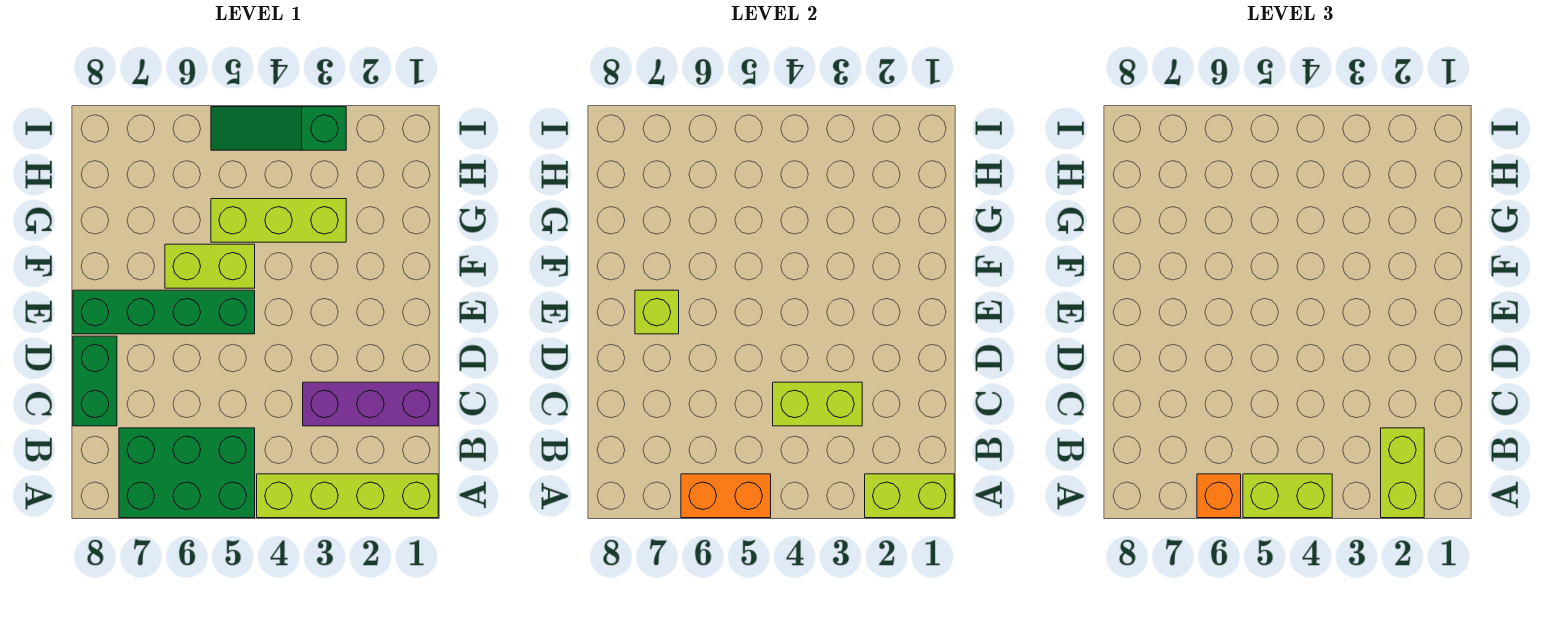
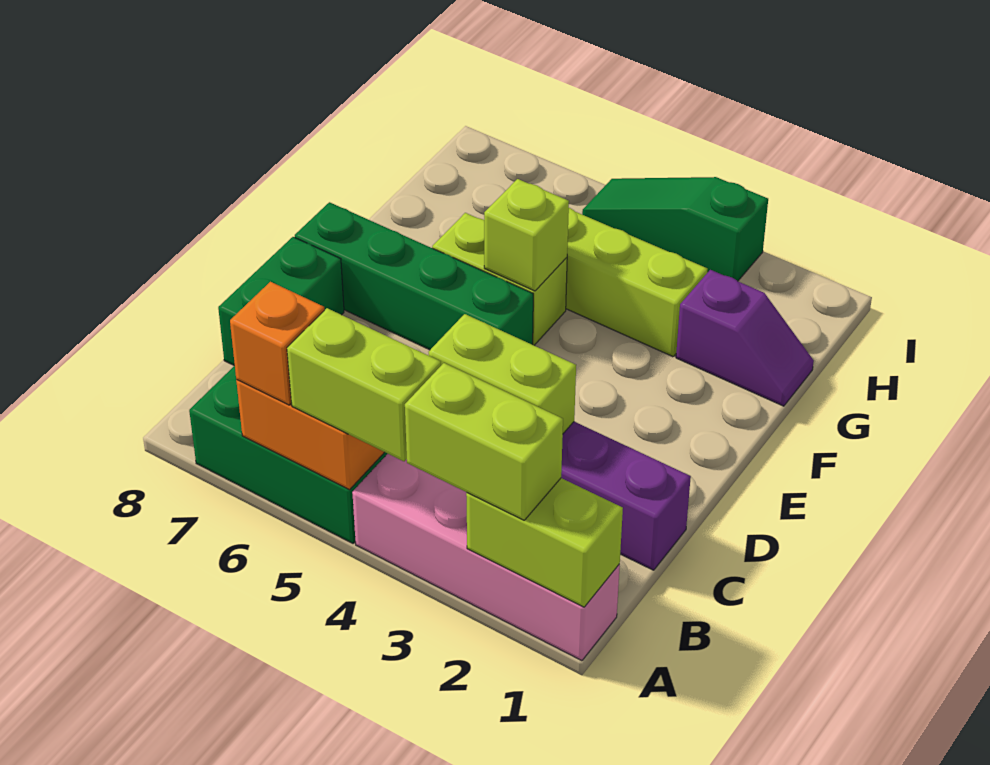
lime brick A1:A4 level 1 -> pink brick A1:A4 level 1
lime brick A2:B2 level 3 -> lime brick A2:A3 level 3
lime brick E7 level 2 -> lime brick F5 level 2
none -> purple slope G1:G2 level 1 top 2

